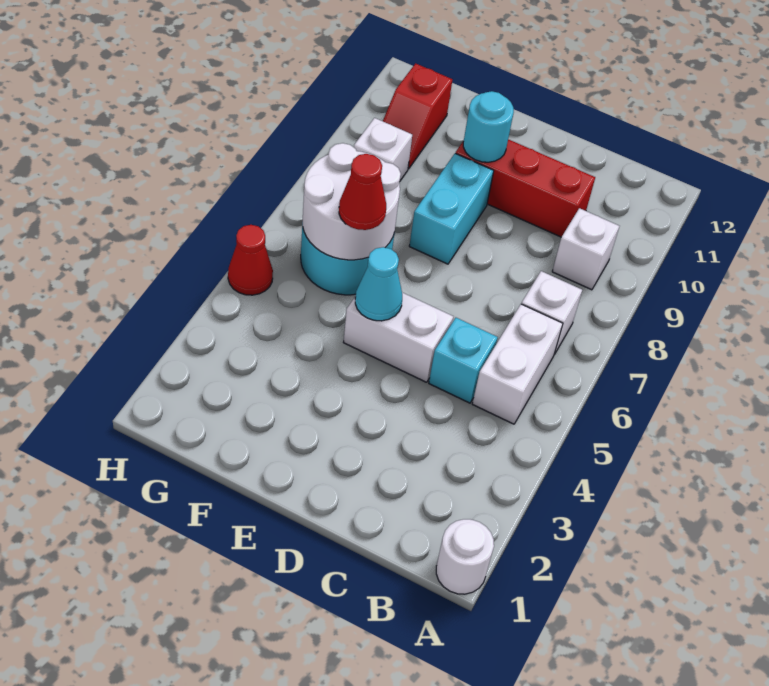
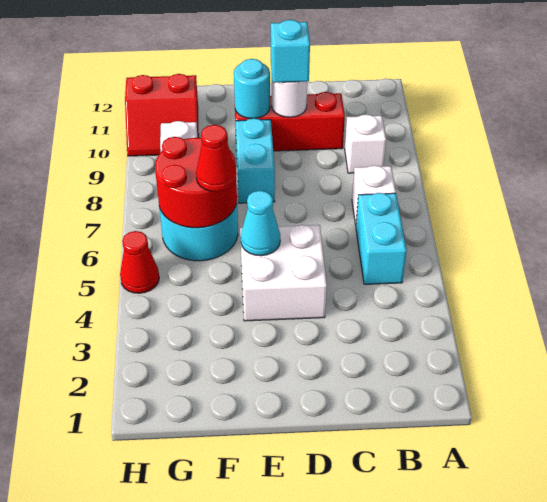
white round brick A1 level 1 -> white round brick D10 level 2
white brick B5:B6 level 1 -> cyan brick B5:B6 level 1
cyan brick C5 level 1 -> cyan brick D10 level 3
white brick D5:E5 level 1 -> white brick D4:E5 level 1
white round brick F6:G7 level 2 -> red round brick F6:G7 level 2
red slope G10:G11 level 1 top 11 -> red slope G10:H11 level 1 top 11

